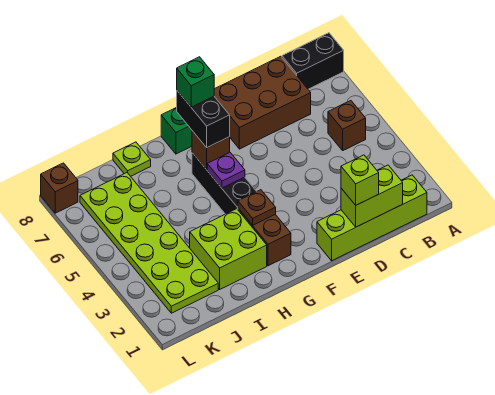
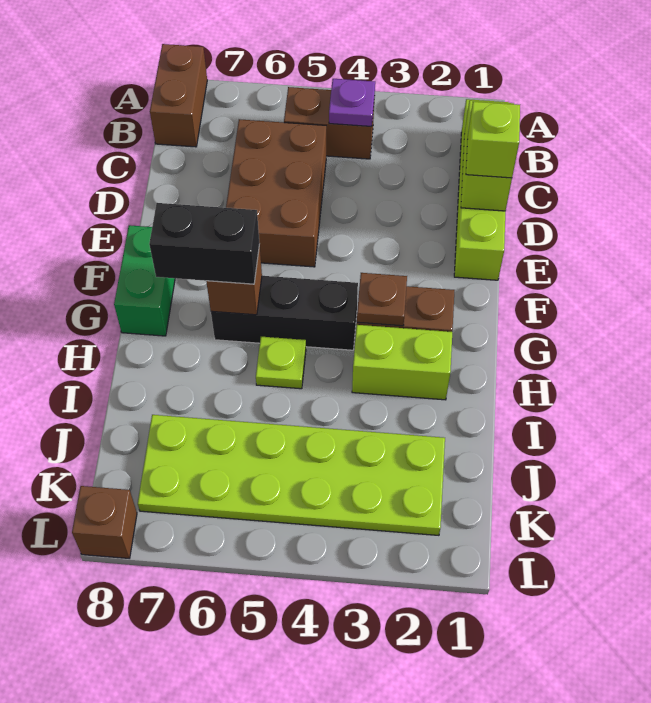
black brick A8:B8 level 1 -> brown brick A8:B8 level 1
brown brick B5 level 1 -> brown brick B4:B5 level 1
brown brick C7:E8 level 1 -> brown brick C5:E6 level 1
purple plate G5 level 2 -> purple plate B4 level 2
green brick G7 level 4 -> none
lime brick H2:I3 level 1 -> lime brick H2:H3 level 1
lime plate I8 level 1 -> lime plate H5 level 1

